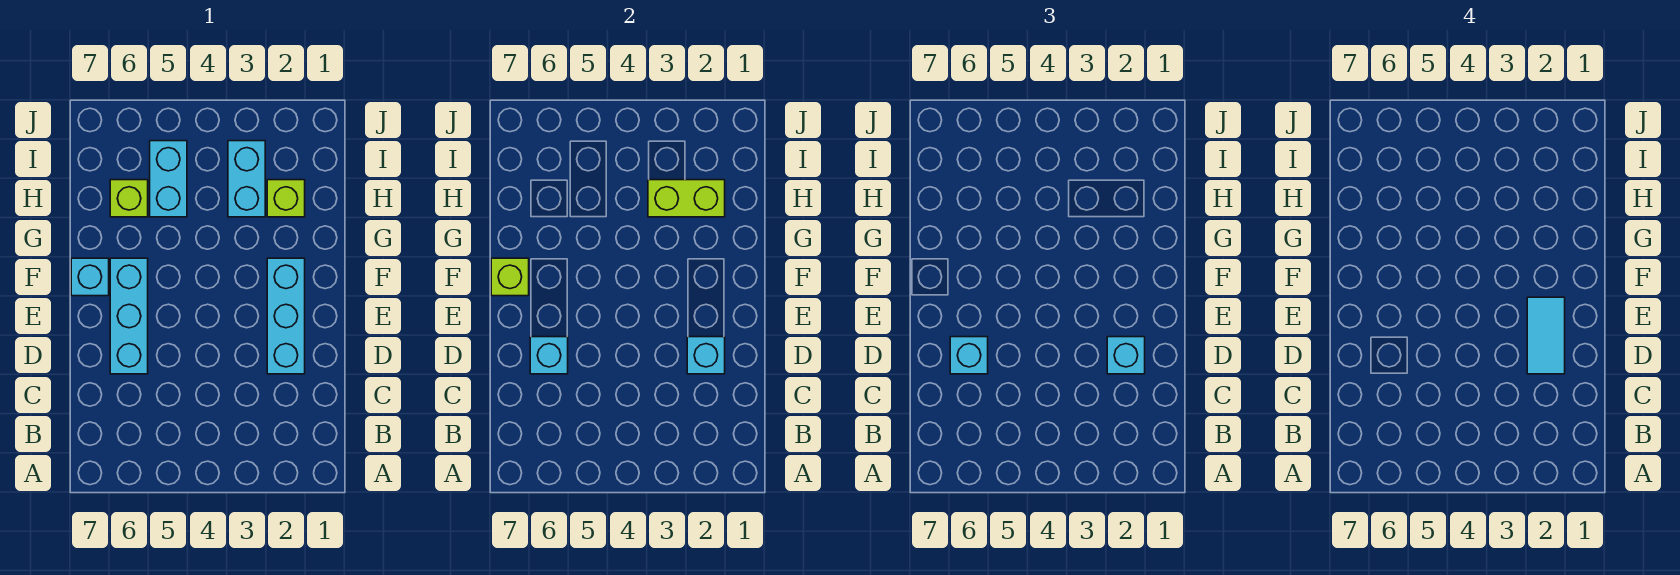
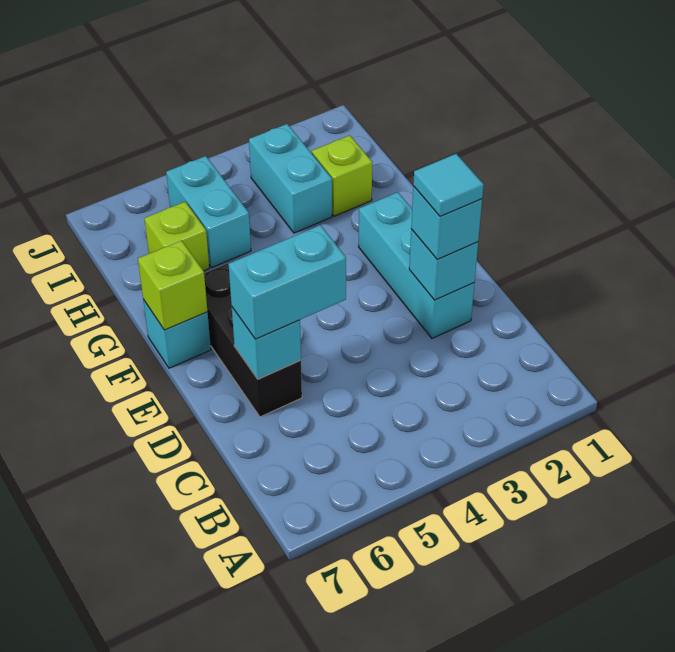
cyan tile D2:E2 level 4 -> cyan tile D2 level 4
cyan brick D6:F6 level 1 -> black brick D6:F6 level 1
cyan brick D6 level 3 -> cyan brick D5:D6 level 3
lime brick H2:H3 level 2 -> none

